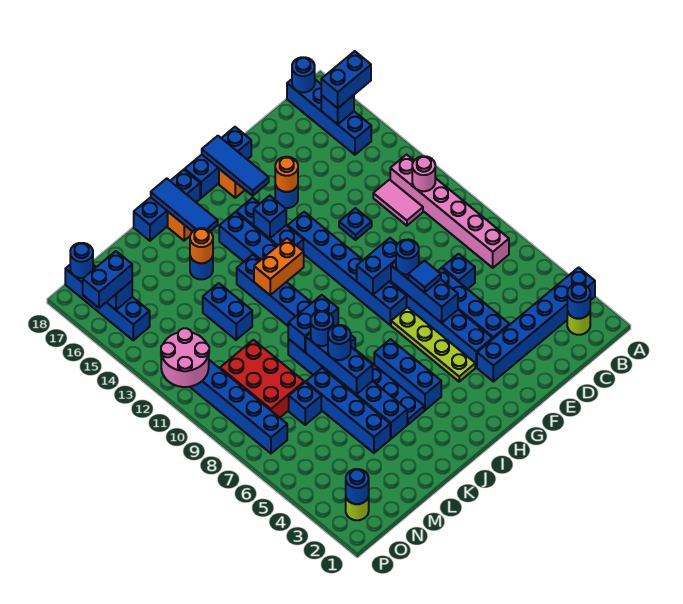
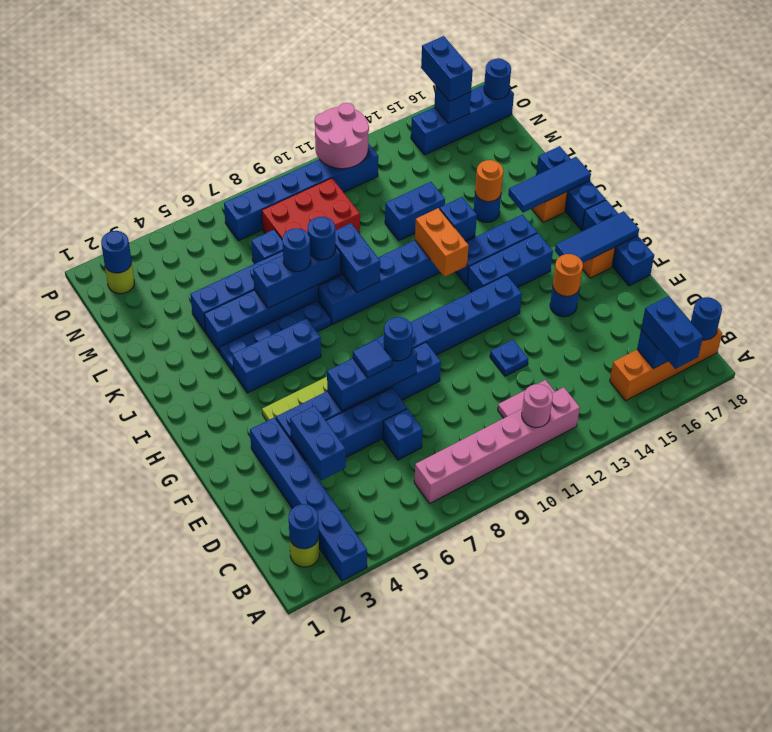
blue brick B15:B18 level 1 -> orange brick B15:B18 level 1
blue brick F9:G9 level 2 -> blue brick D4:E4 level 2
blue brick H14 level 2 -> blue brick J13 level 2

